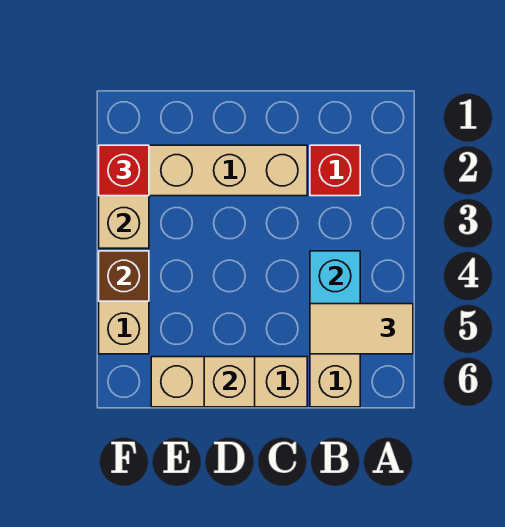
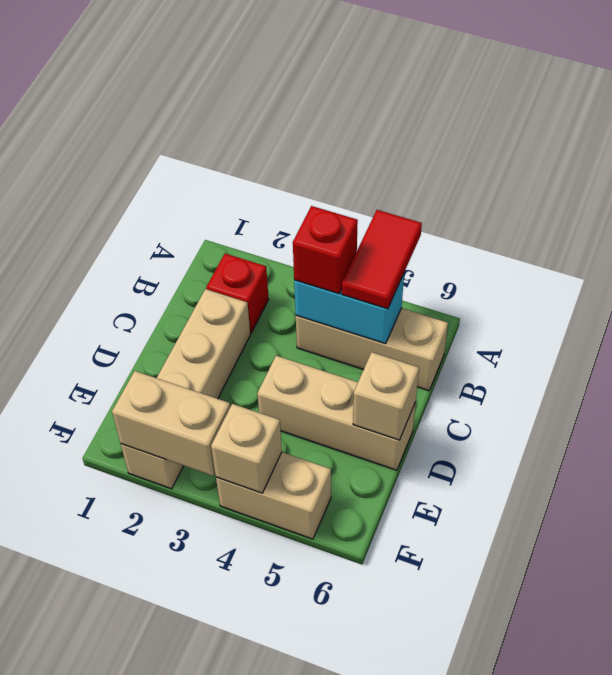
tan tile A5:B5 level 3 -> red tile A5:B5 level 3
tan brick C6:E6 level 1 -> tan brick D4:D6 level 1
red brick F2 level 3 -> red brick B4 level 3
brown brick F4 level 2 -> tan brick F4 level 2

